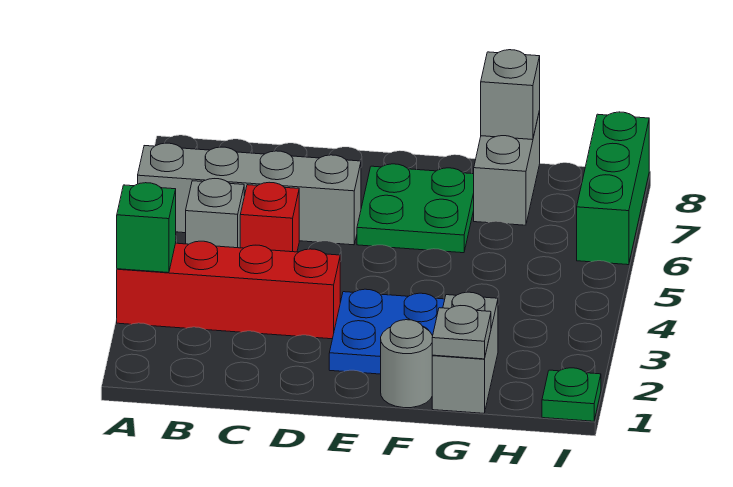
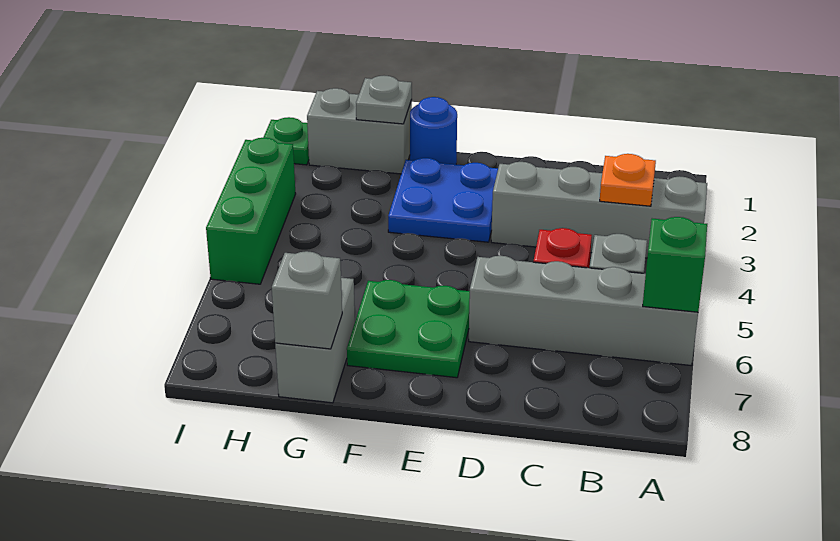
red brick A3:D3 level 1 -> grey brick A3:D3 level 1
green brick A3 level 2 -> green brick A6 level 2
none -> orange plate B3 level 2
grey round brick F1 level 1 -> blue round brick F1 level 1
grey brick G1:G2 level 1 -> grey brick G1:H1 level 1
green brick I6:I8 level 1 -> green brick I3:I5 level 1

